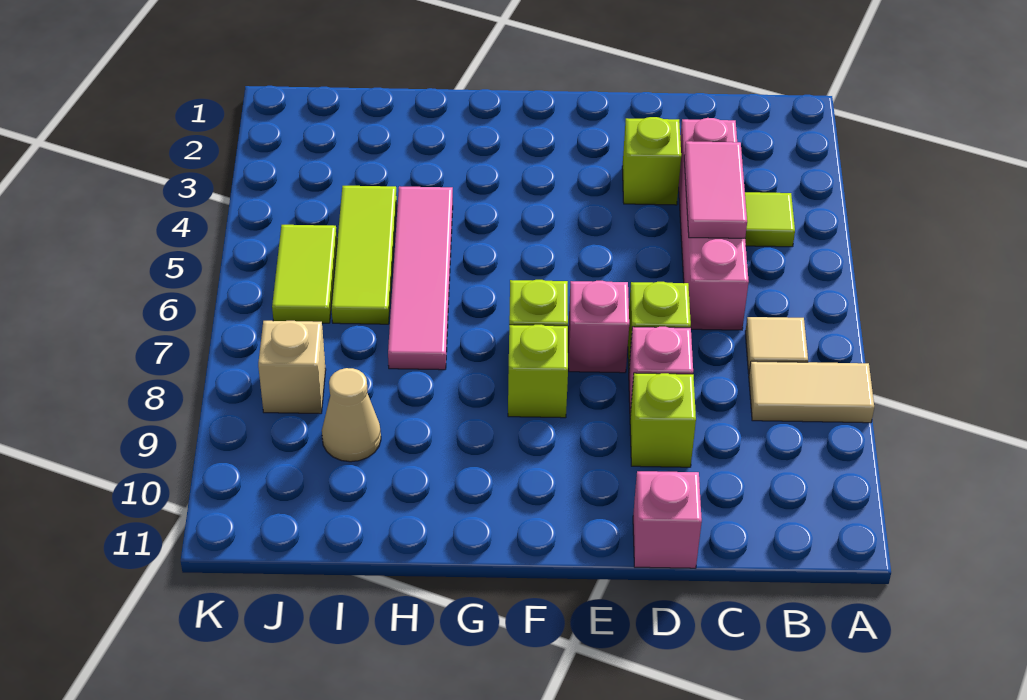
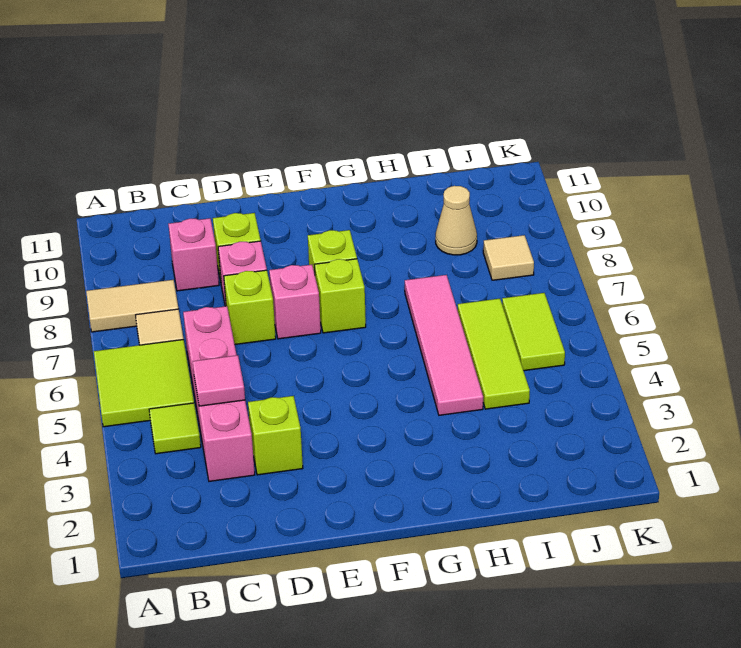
none -> lime tile A5:B6 level 1
pink tile C4:C5 level 2 -> pink tile C4 level 2
pink brick D11 level 1 -> pink brick C9 level 1
tan brick J8 level 1 -> tan tile J8 level 1

